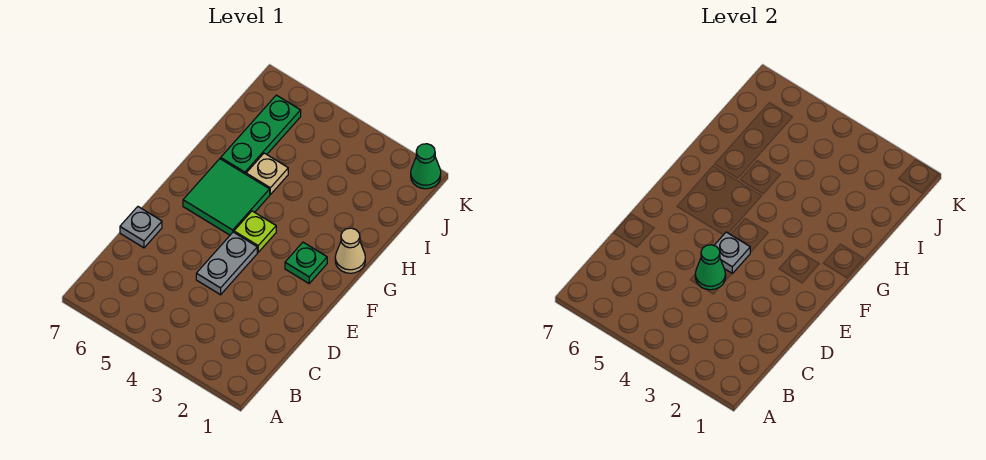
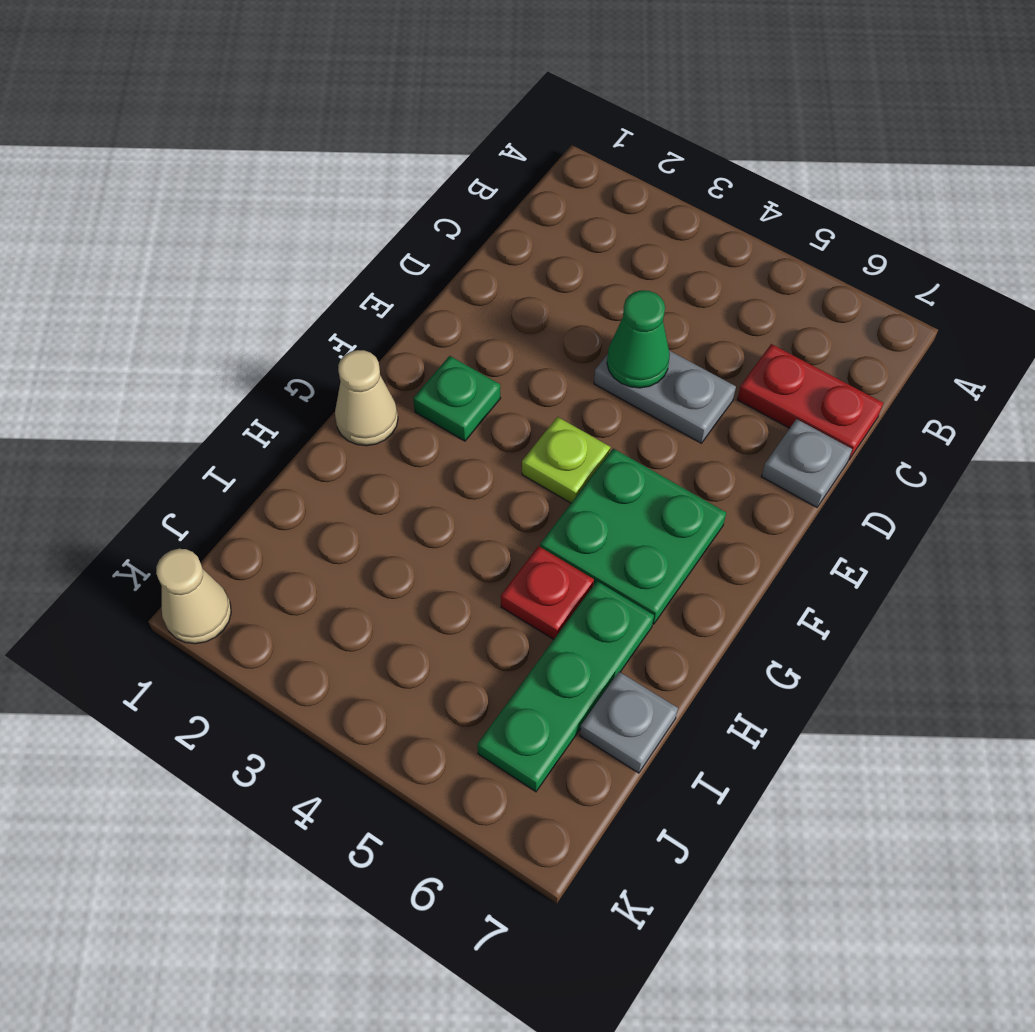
none -> red plate C6:C7 level 1
grey plate D4:E4 level 1 -> grey plate D4:D5 level 1
grey plate E4 level 2 -> grey plate I7 level 1
green tile F5:G6 level 1 -> green plate F5:G6 level 1
tan plate H5 level 1 -> red plate H5 level 1
green cone K1 level 1 -> tan cone K1 level 1

